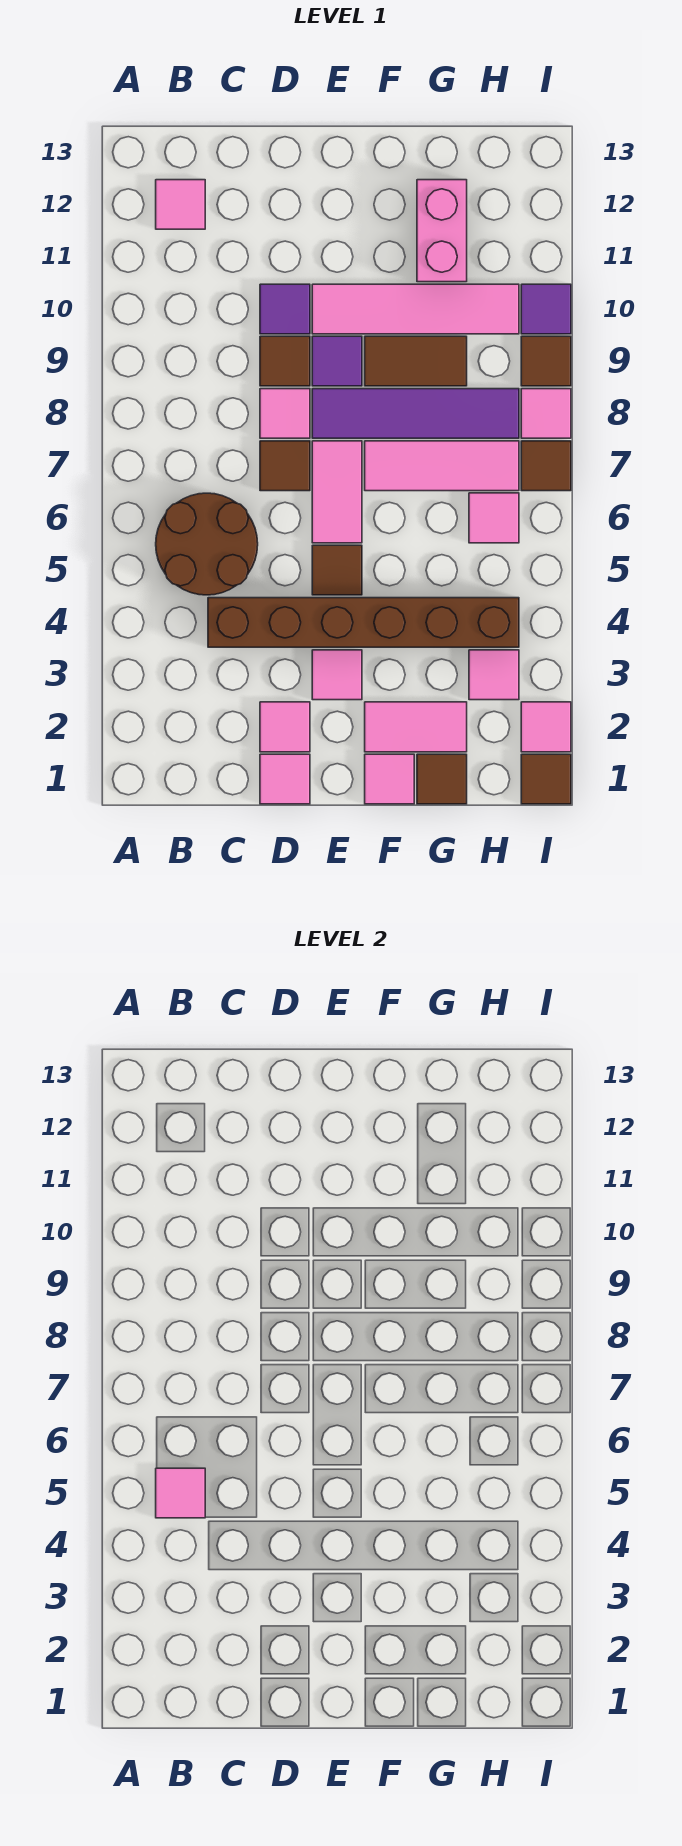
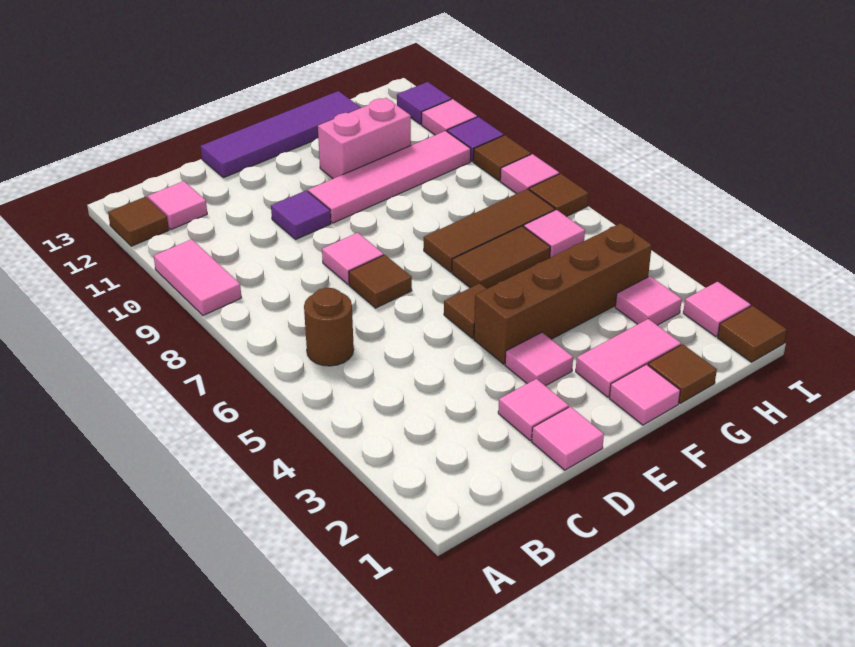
brown round brick B5:C6 level 1 -> brown round brick B6 level 1
pink tile B5 level 2 -> pink tile I11 level 1
brown brick C4:H4 level 1 -> brown brick E4:H4 level 1
brown tile D9 level 1 -> brown tile A12 level 1
pink tile E6:E7 level 1 -> pink tile A9:A10 level 1
purple tile E8:H8 level 1 -> purple tile D13:G13 level 1
purple tile E9 level 1 -> purple tile I12 level 1
pink tile F7:H7 level 1 -> brown tile F7:H7 level 1
brown tile F9:G9 level 1 -> brown tile F6:G6 level 1
pink brick G11:G12 level 1 -> pink brick F11:G11 level 1

